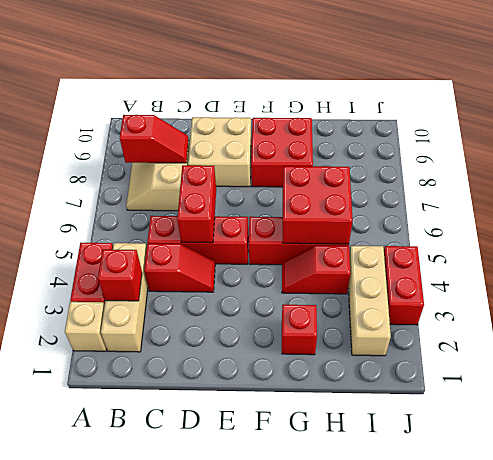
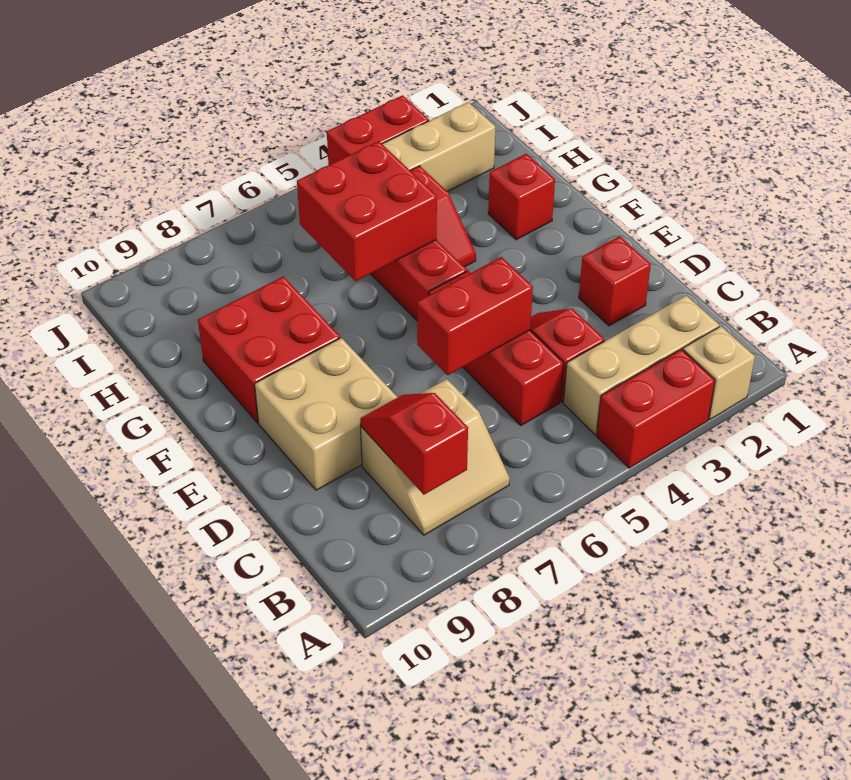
red brick B3 level 2 -> red brick D2 level 1

